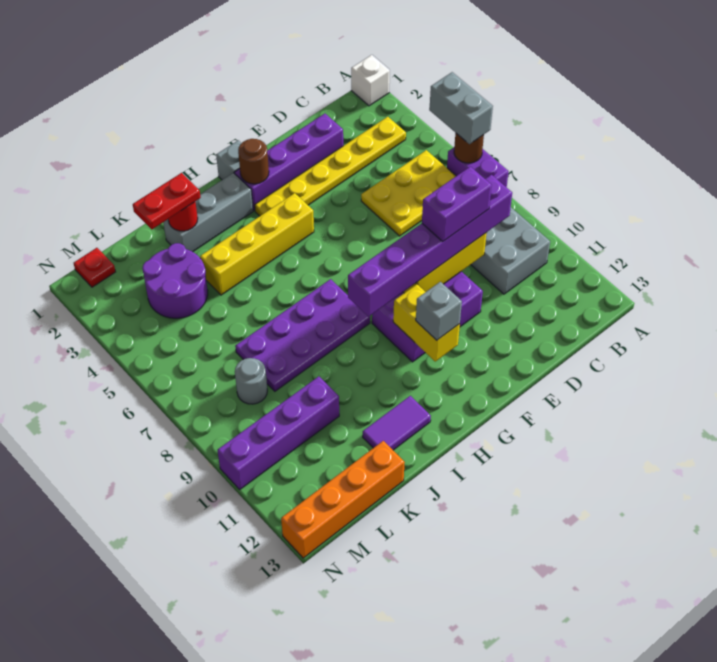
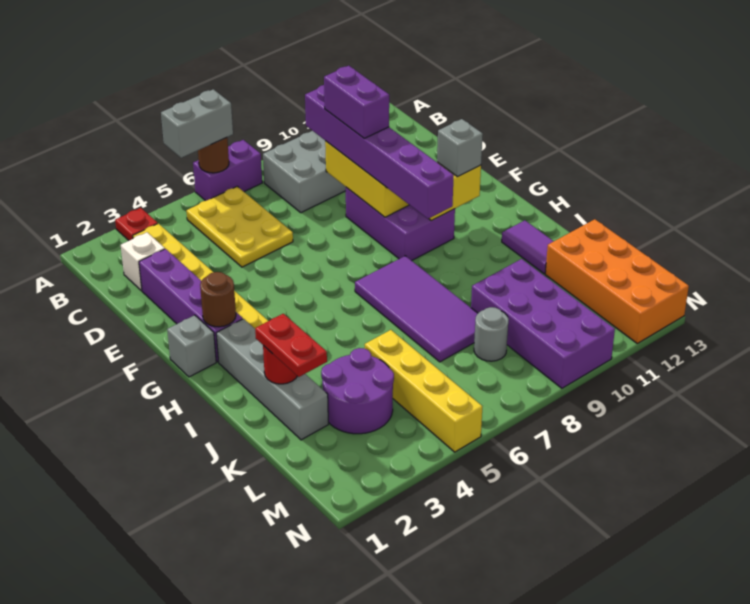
white brick A1 level 1 -> white brick C2 level 1
yellow brick G4:J4 level 1 -> yellow brick K5:N5 level 1
grey brick H2:J2 level 1 -> grey brick H2:K2 level 1
purple plate H7:K8 level 1 -> purple tile H7:K8 level 1
purple brick K10:N10 level 1 -> purple brick K9:N10 level 1
orange brick K13:N13 level 1 -> orange brick K12:N13 level 1
red plate M1 level 1 -> red plate A3 level 1

